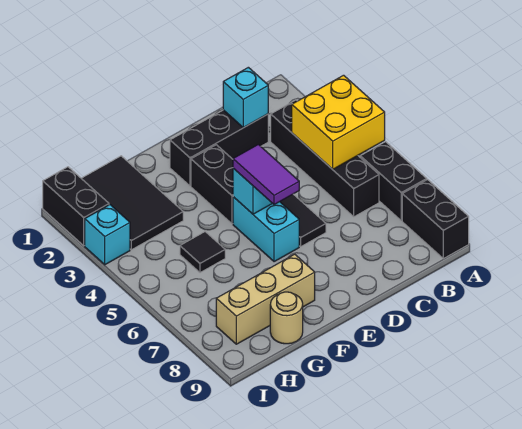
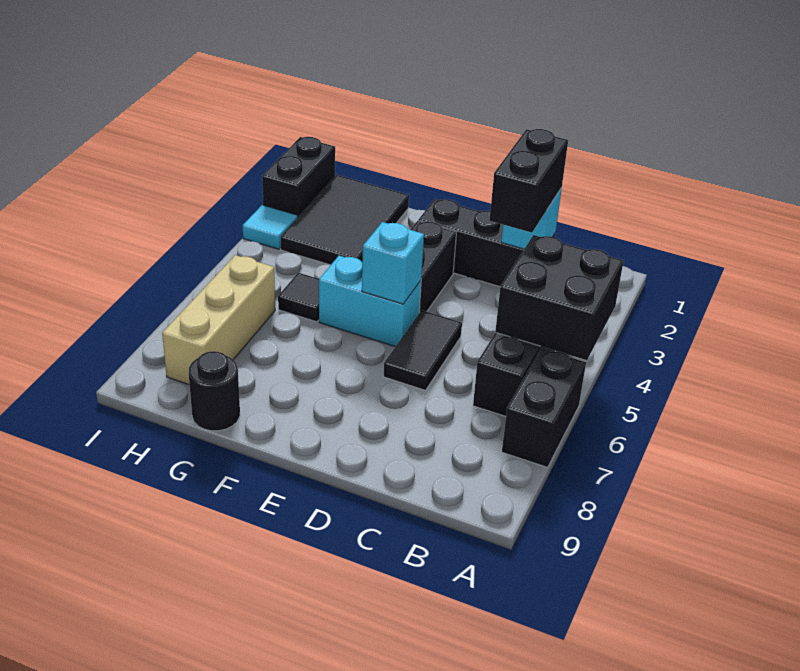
yellow brick A4:B5 level 2 -> black brick A4:B5 level 2
black brick A8:A9 level 1 -> black brick C2:C3 level 3
cyan brick E5:E6 level 1 -> cyan brick E5:F5 level 1
purple tile E5:E6 level 3 -> none
tan brick F8:H8 level 1 -> tan brick H6:H8 level 1
tan round brick G9 level 1 -> black round brick G9 level 1
cyan brick I3 level 1 -> cyan tile I3 level 1

